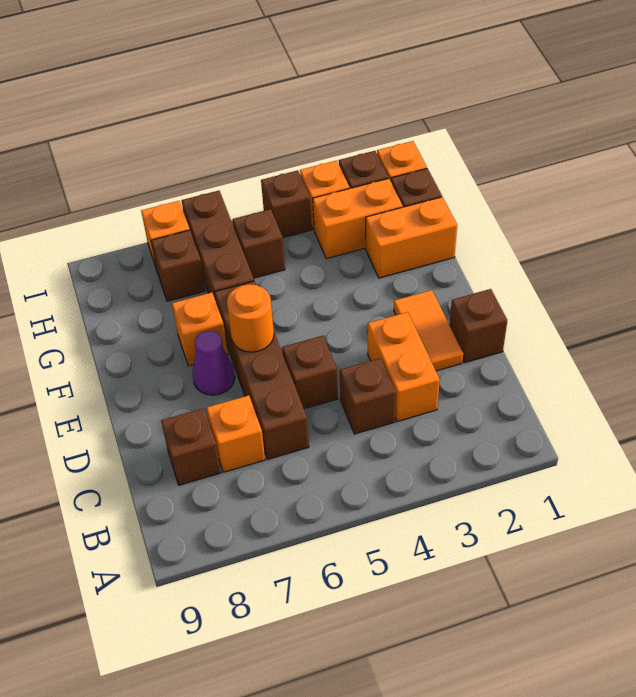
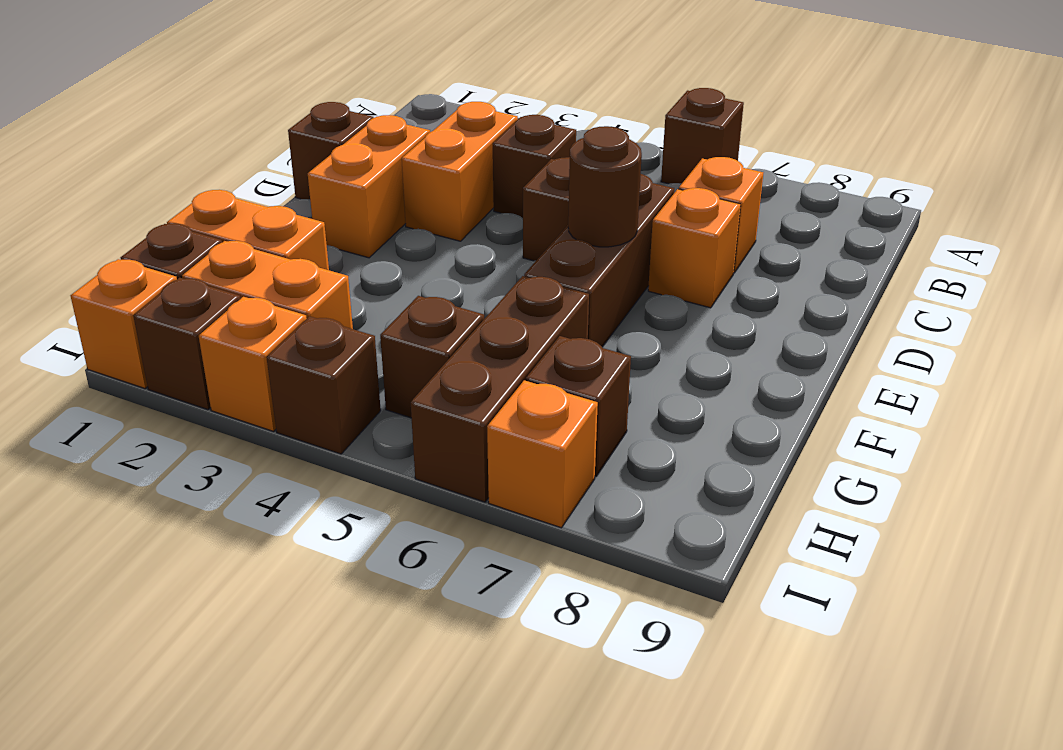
brown brick C6:F6 level 1 -> brown brick D6:F6 level 1
brown brick C8 level 1 -> brown brick A6 level 1
orange tile D2:E2 level 1 -> orange brick D2:E2 level 1
orange round brick E6 level 2 -> brown round brick E6 level 2
purple cone E7 level 1 -> none
orange brick F7 level 1 -> orange brick D7 level 1

